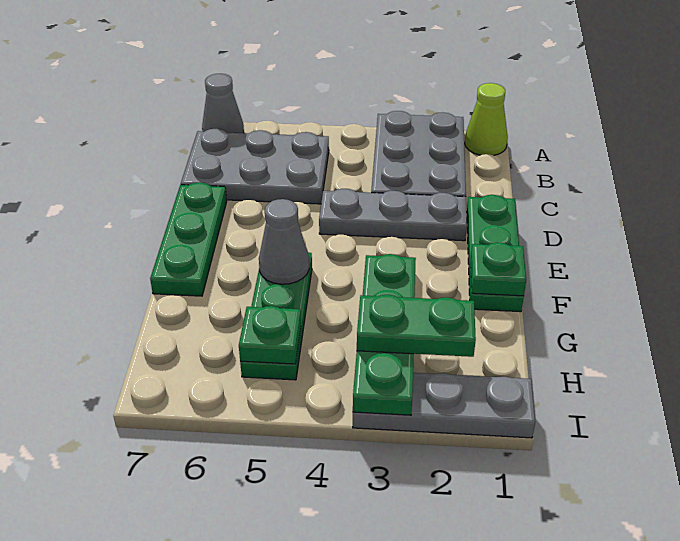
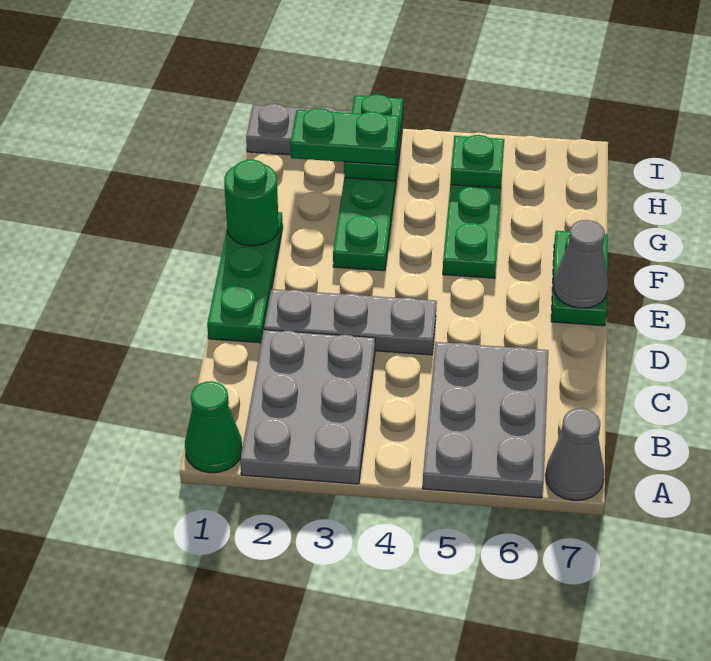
lime cone A1 level 1 -> green cone A1 level 1
grey plate B5:C7 level 1 -> grey plate A5:C6 level 1
green plate D7:F7 level 1 -> green plate E7:F7 level 1
green plate F1 level 2 -> green round brick F1 level 2
grey cone F5 level 2 -> grey cone E7 level 2

